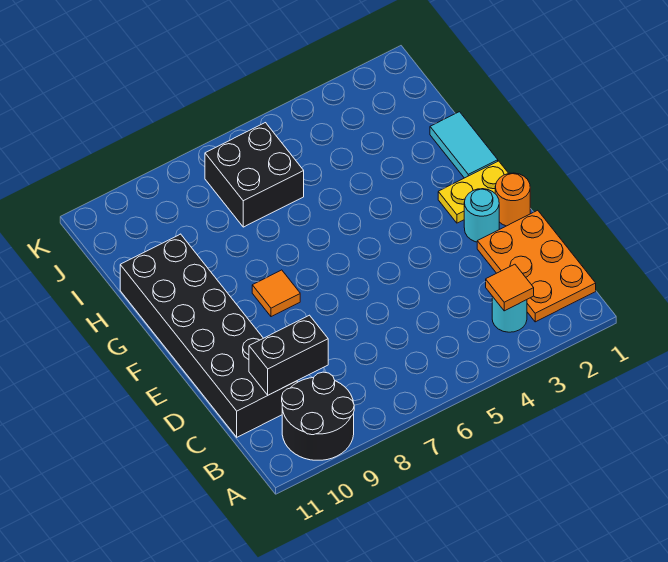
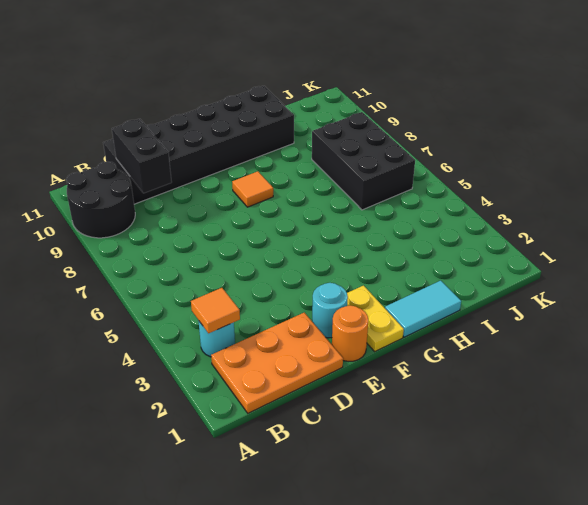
black brick I6:J7 level 1 -> black brick I6:J8 level 1

